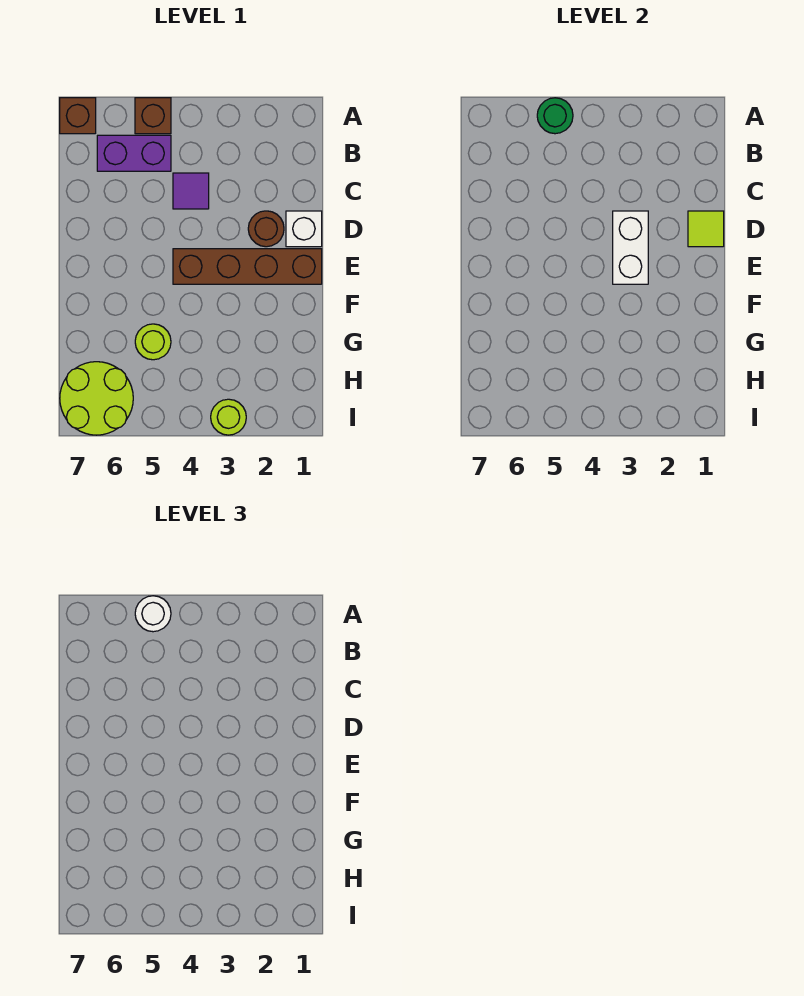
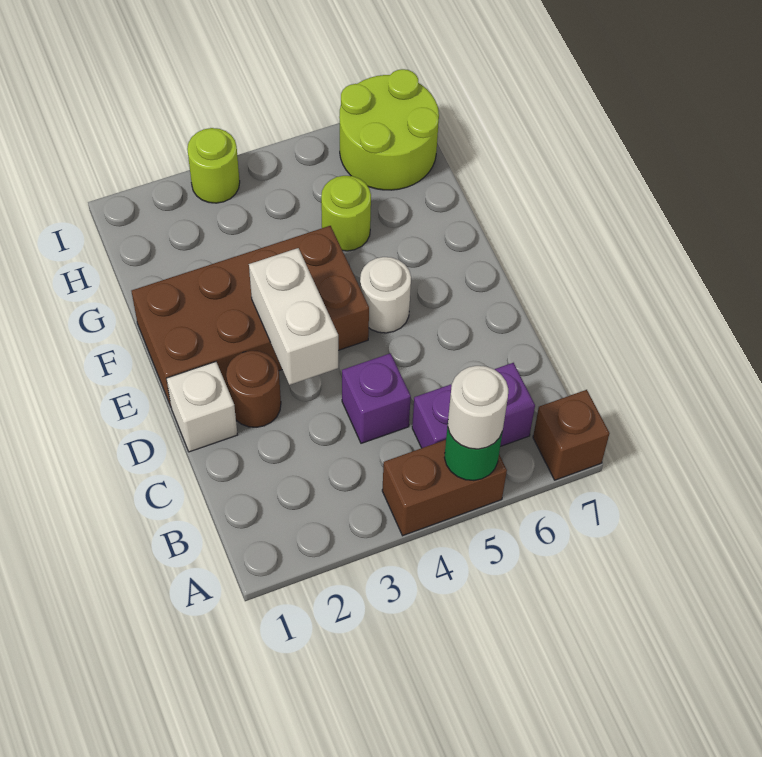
brown brick A5 level 1 -> brown brick A4:A5 level 1
purple tile C4 level 1 -> purple brick C4 level 1
lime tile D1 level 2 -> none
brown brick E1:E4 level 1 -> brown brick E1:F4 level 1
none -> white round brick E5 level 1

